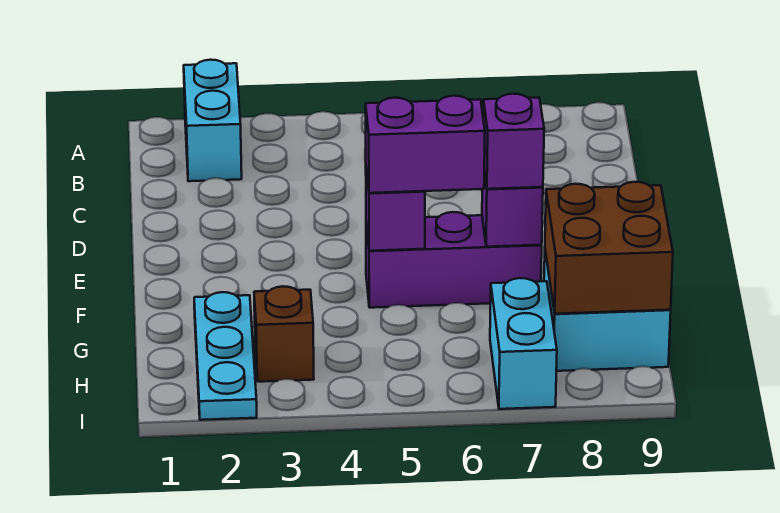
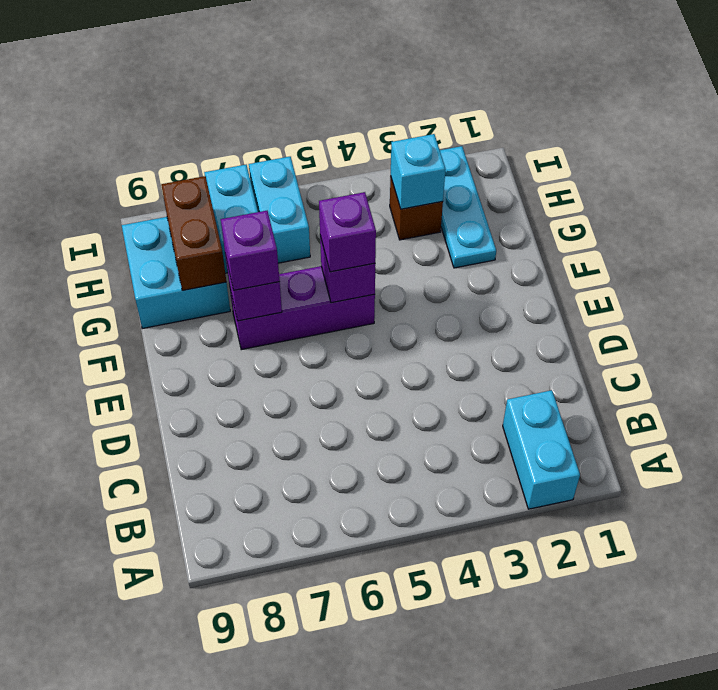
purple brick F5:F6 level 3 -> purple brick F5 level 3
brown brick G8:H9 level 2 -> brown brick G8:H8 level 2
none -> cyan brick H3 level 2
none -> cyan brick H6:I6 level 1

